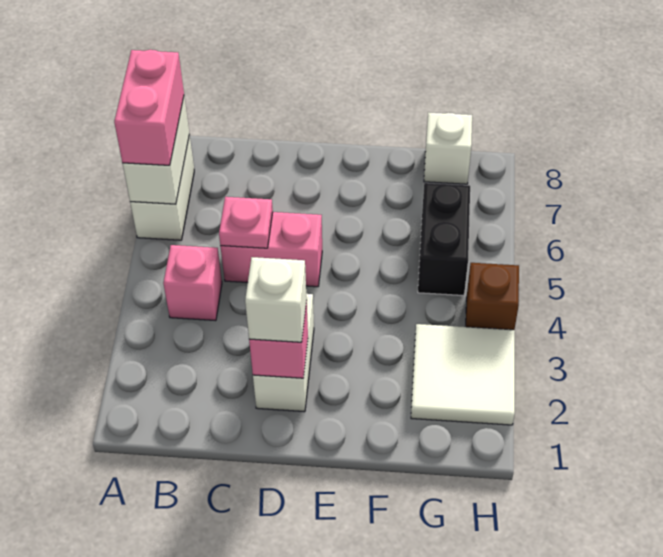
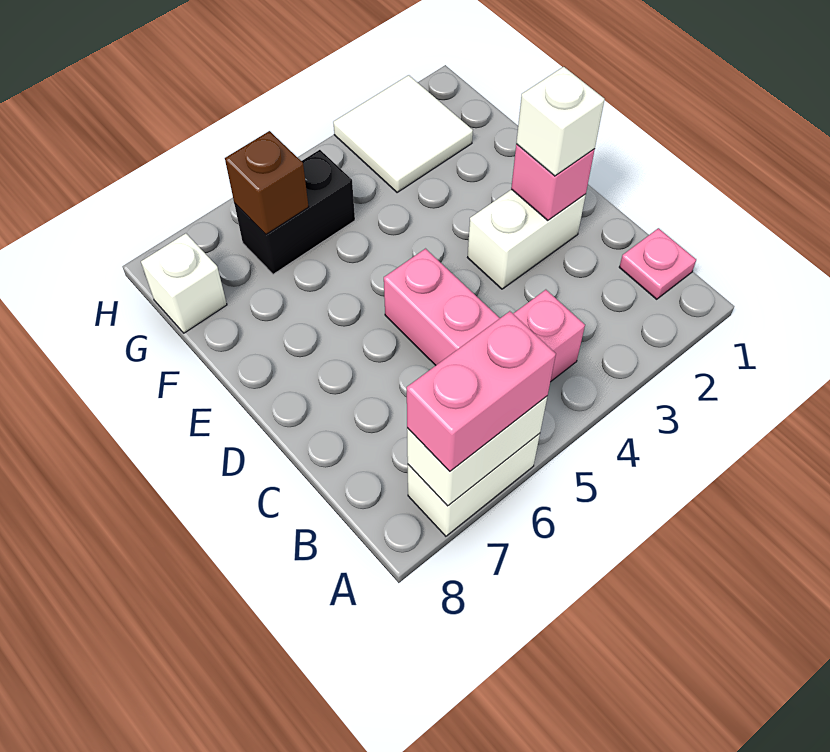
pink plate C5 level 2 -> pink plate B1 level 1
brown brick H4 level 1 -> brown brick G6 level 2

